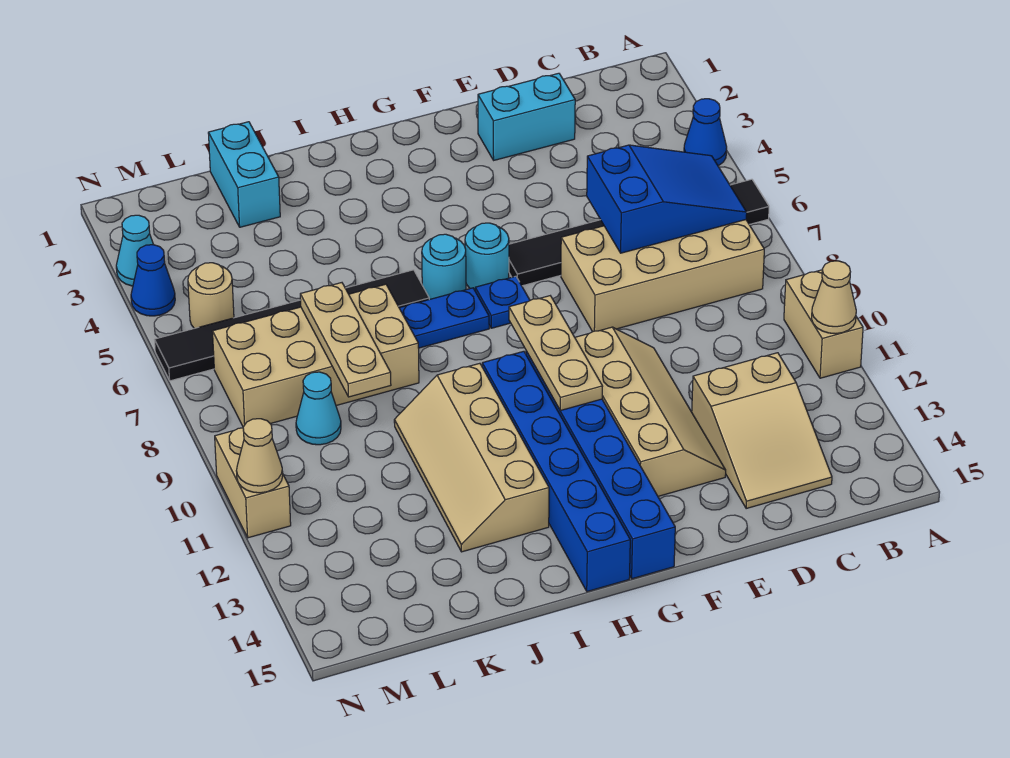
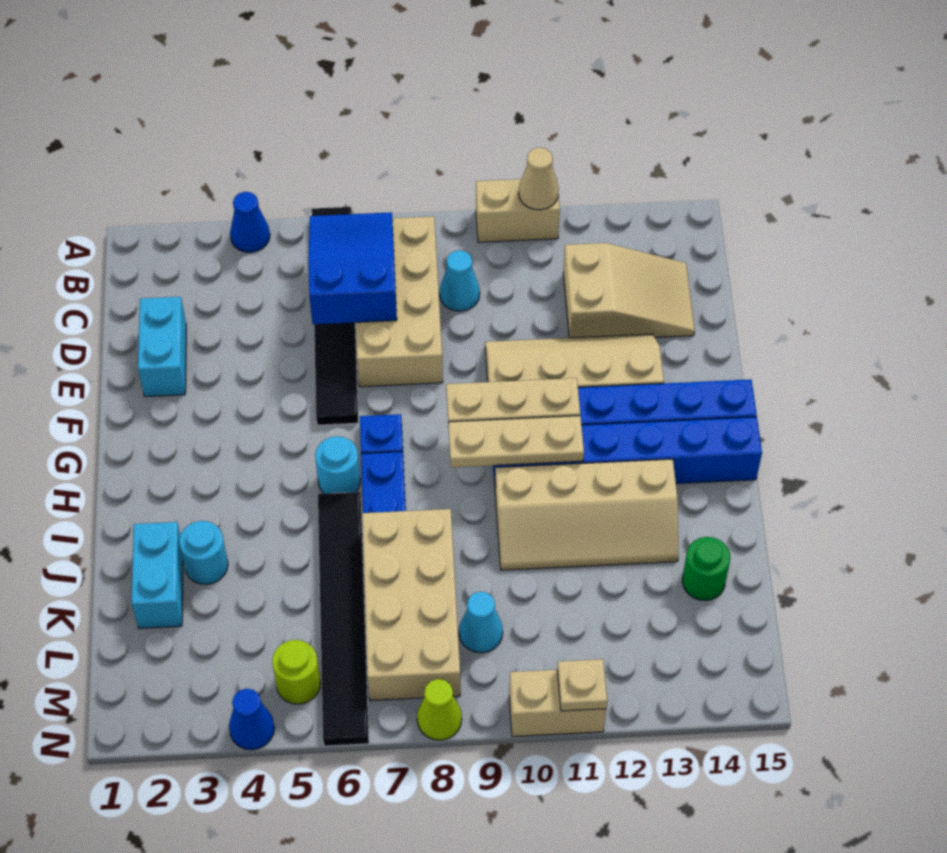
cyan round brick G6 level 1 -> cyan round brick J3 level 1
cyan brick K1:K2 level 1 -> cyan brick J2:K2 level 1
tan plate K7:K9 level 2 -> tan plate H9:H11 level 2
none -> green round brick K14 level 1
tan round brick M5 level 1 -> lime round brick M5 level 1
cyan cone N3 level 1 -> cyan cone C9 level 1
none -> lime cone N8 level 1
tan cone N11 level 2 -> tan plate N11 level 2

